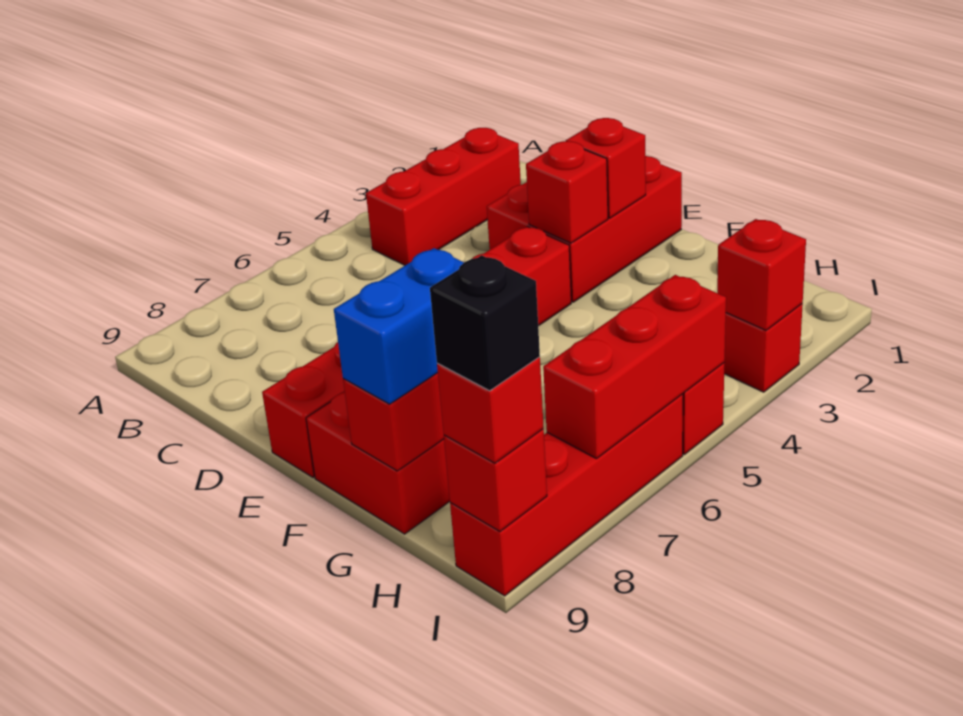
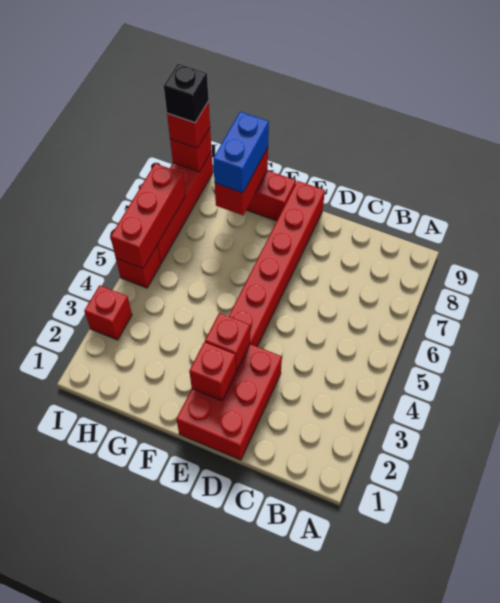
red brick B2:B4 level 1 -> none
red brick I3 level 2 -> none

